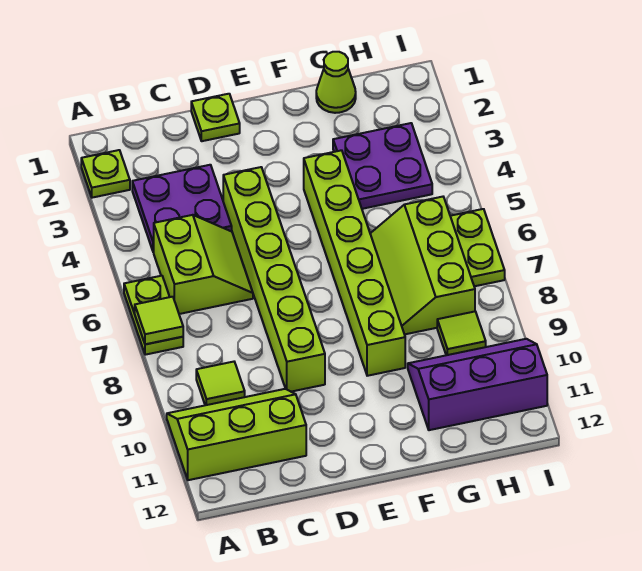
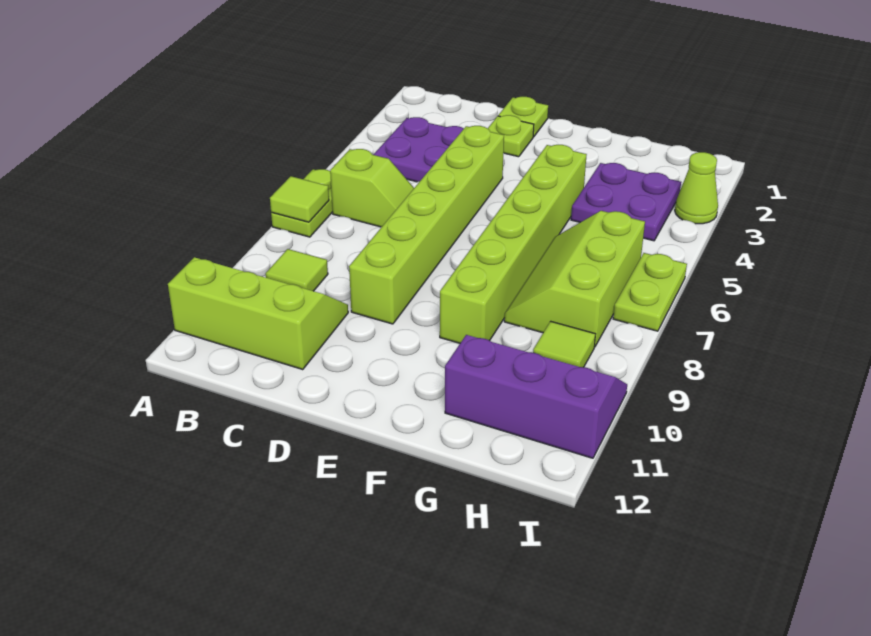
lime plate A2 level 1 -> lime plate D2 level 1
lime slope B5:C6 level 1 top B -> lime slope B6:C6 level 1 top B
lime cone G1 level 1 -> lime cone I3 level 1

